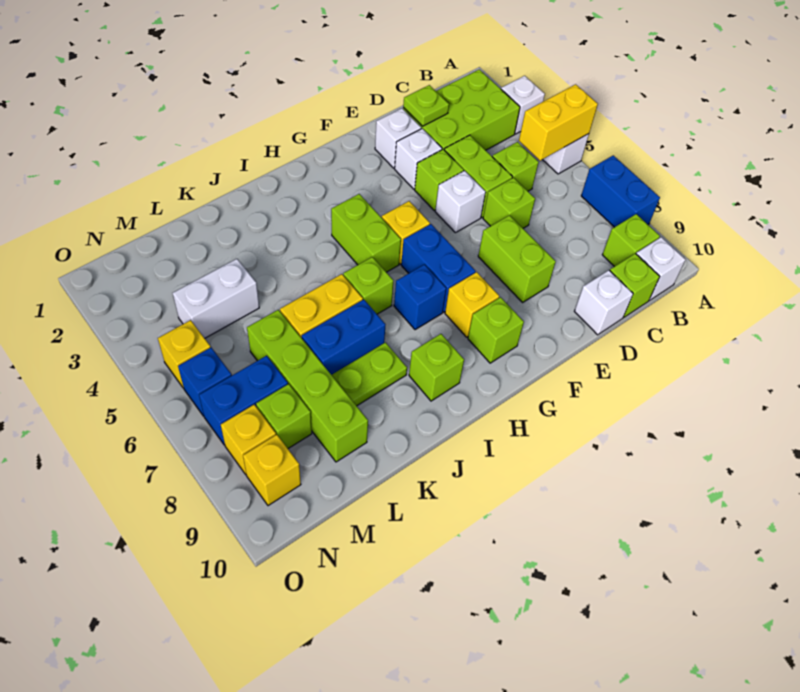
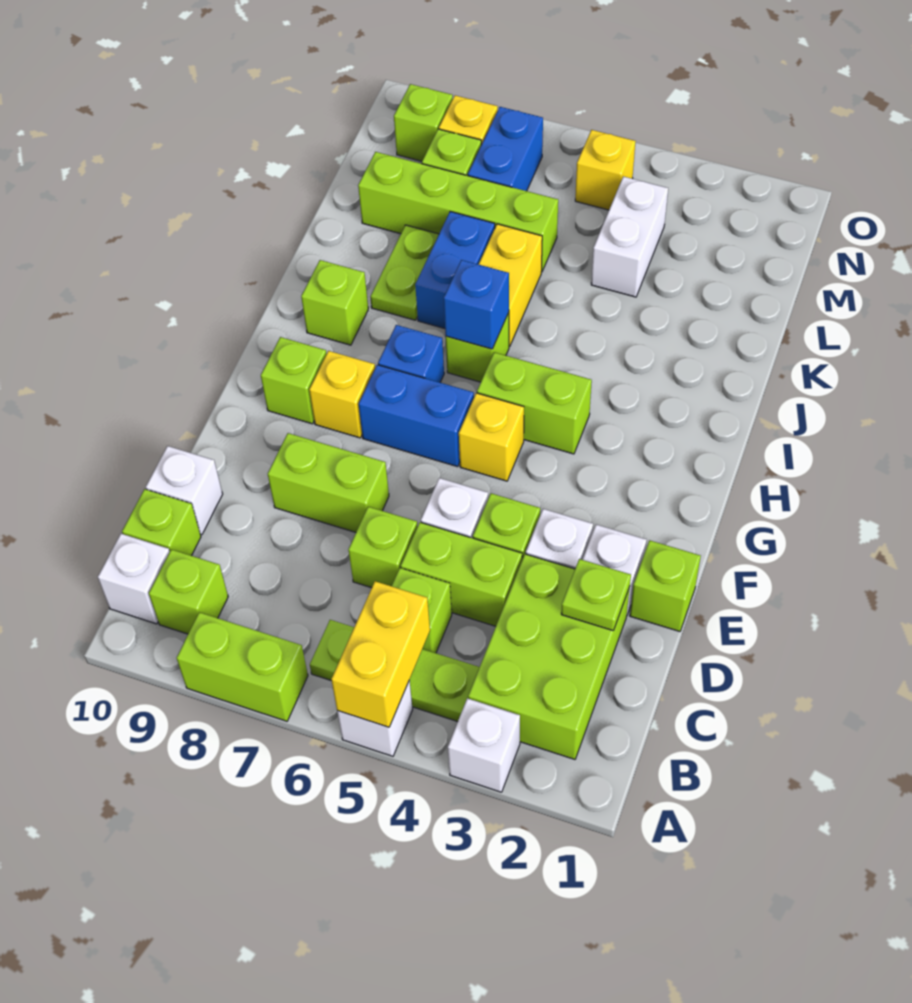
blue brick A7:A8 level 1 -> lime brick A7:A8 level 1
none -> lime plate B4:B6 level 1
none -> lime brick E1 level 1
blue brick N6 level 1 -> blue brick I6 level 2
yellow brick N9 level 1 -> lime brick N9 level 1

